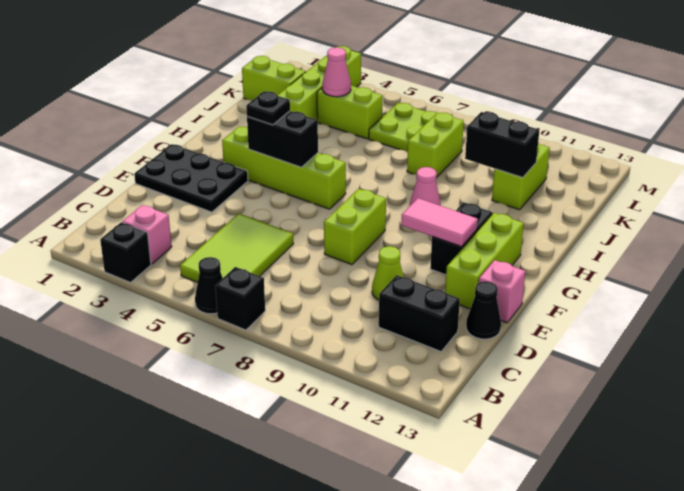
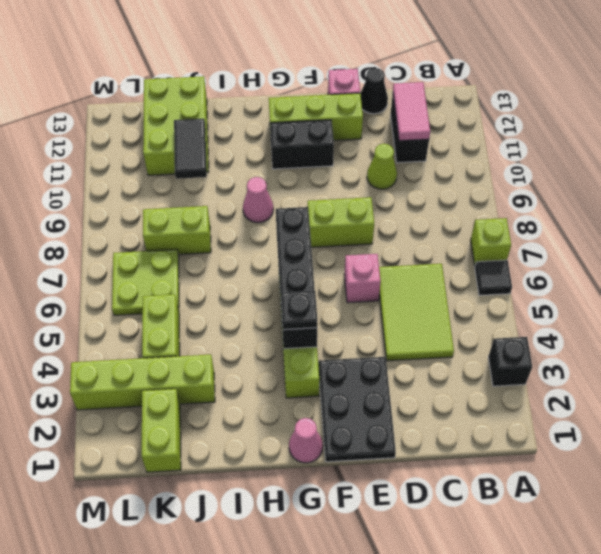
black cone A6 level 1 -> black tile A6 level 1
black brick A7 level 1 -> lime brick A7 level 1
pink brick B3 level 1 -> pink brick E6 level 1
lime tile B5:D6 level 1 -> lime tile C4:D6 level 1
pink tile F10:F11 level 2 -> pink tile C11:C12 level 2
black brick G4:G5 level 2 -> black brick G4:G7 level 2
black brick J10:J11 level 2 -> black tile J10:J11 level 2
lime brick J11:K11 level 1 -> lime brick J11:K13 level 1
pink cone K4 level 2 -> pink cone G1 level 1

